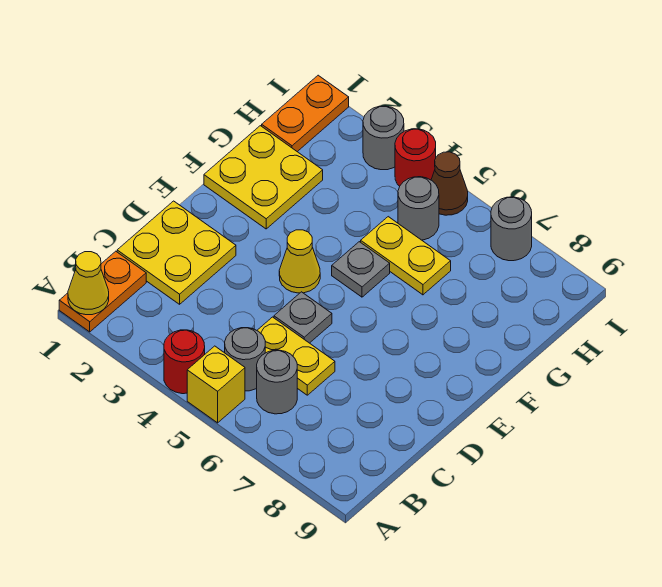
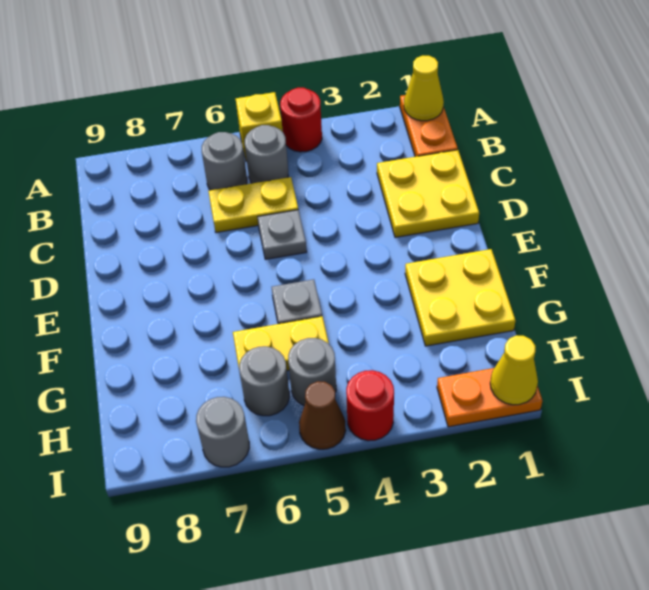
yellow cone E4 level 1 -> yellow cone I1 level 2
orange plate H1:I1 level 1 -> orange plate I1:I2 level 1
grey round brick I3 level 1 -> grey round brick H6 level 1

